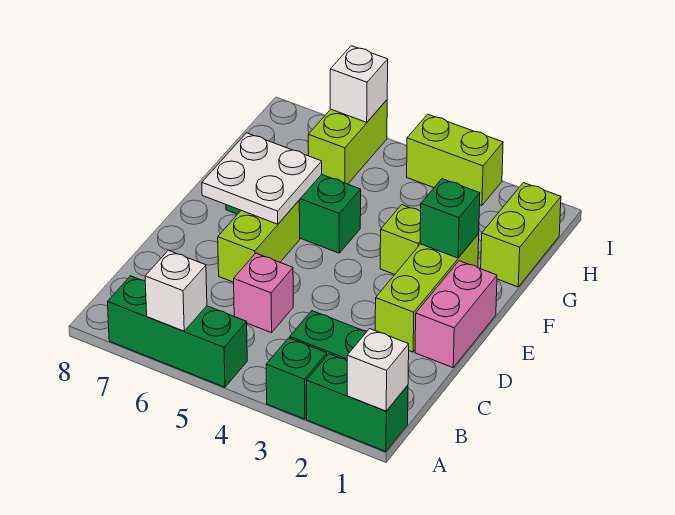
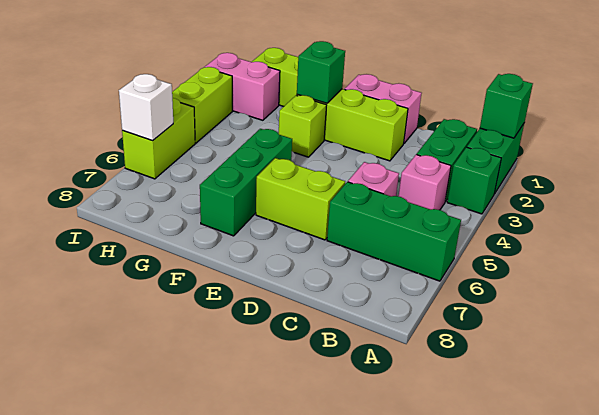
white brick A1 level 2 -> green brick A1 level 2
green brick A5:A7 level 1 -> green brick A6:C6 level 1
white brick A6 level 2 -> none
none -> pink brick B4 level 1
white plate E6:F7 level 2 -> none
none -> pink brick H2:I2 level 1
lime brick H6:I6 level 1 -> lime brick I5:I6 level 1

